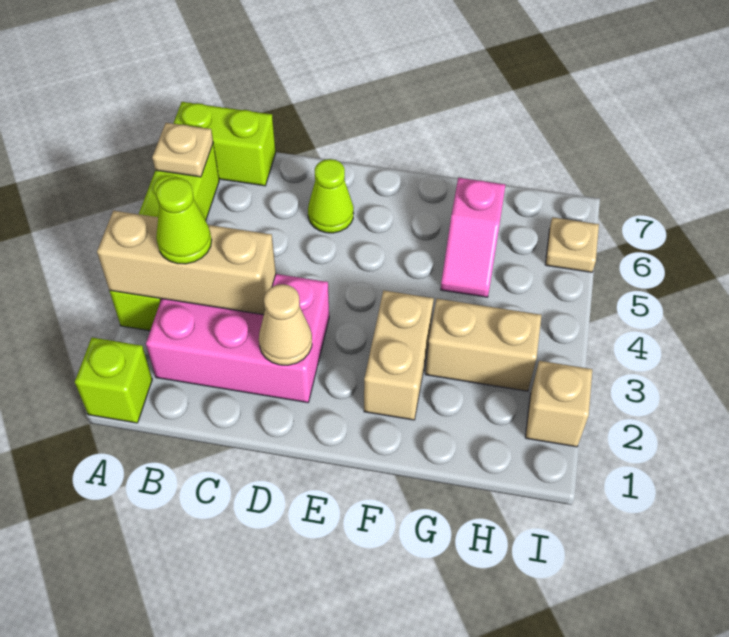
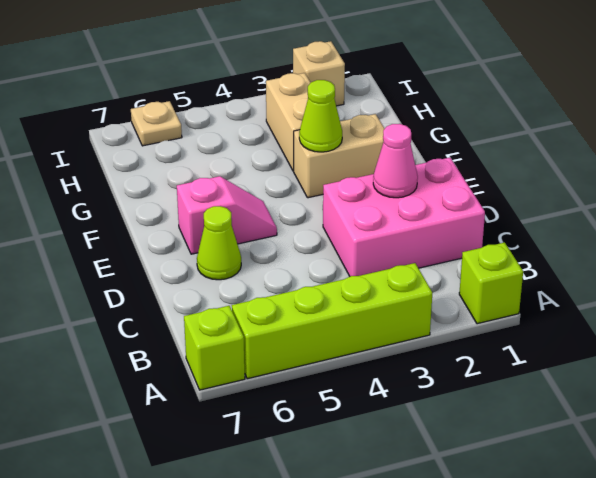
tan brick A3:C3 level 2 -> none
tan plate A6 level 2 -> none
lime brick A7:B7 level 1 -> lime brick A7 level 1
pink brick B2:D3 level 1 -> pink brick C1:D3 level 1
lime cone B3 level 3 -> lime cone F3 level 2
tan cone D2 level 2 -> pink cone D2 level 2
pink slope G5:G6 level 1 top 6 -> pink slope E5:E6 level 1 top 6

